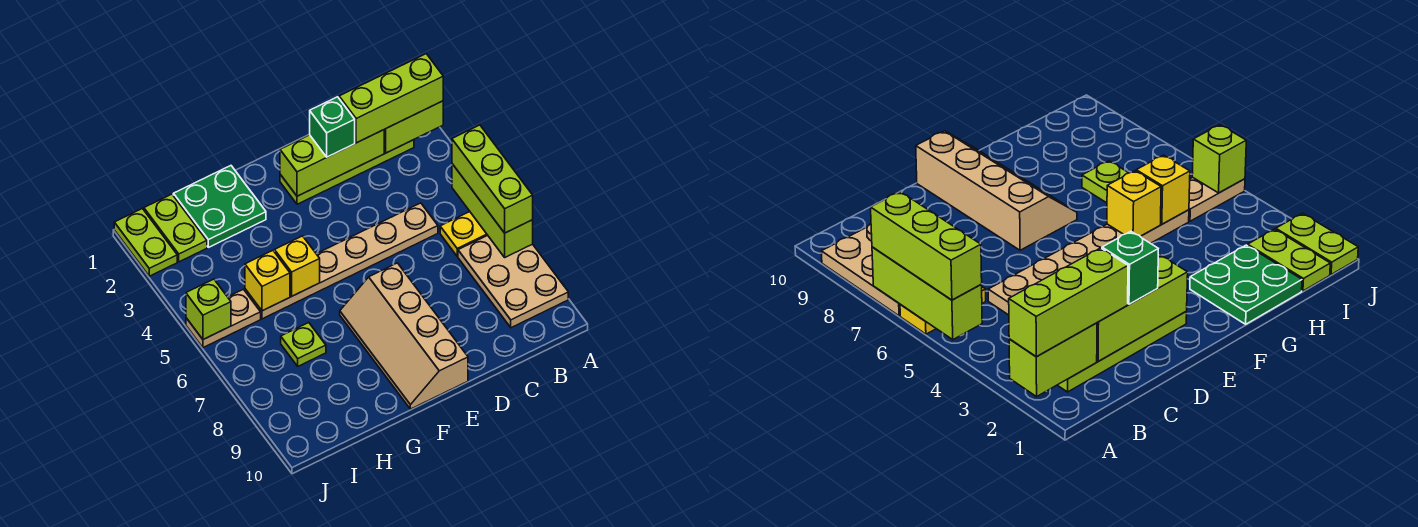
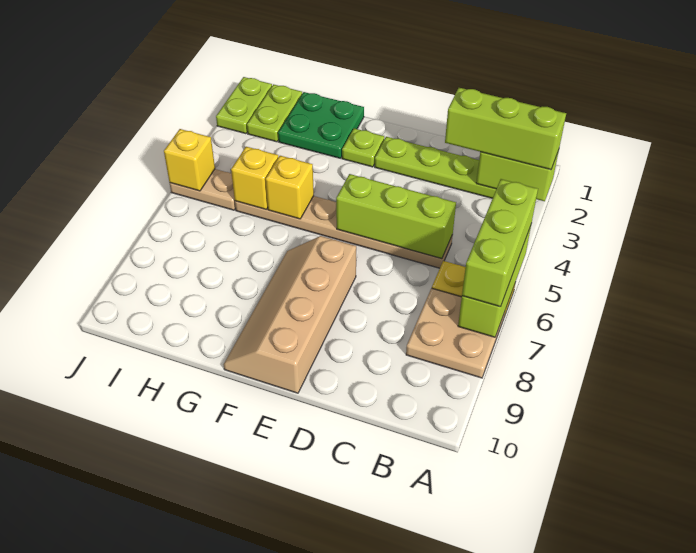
tan plate A7:B9 level 1 -> tan plate A7:B8 level 1
lime brick C2:E2 level 2 -> lime brick C5:E5 level 2
green brick D2 level 3 -> none
lime plate H7 level 1 -> lime plate F2 level 1
lime brick J5 level 2 -> yellow brick J5 level 2

